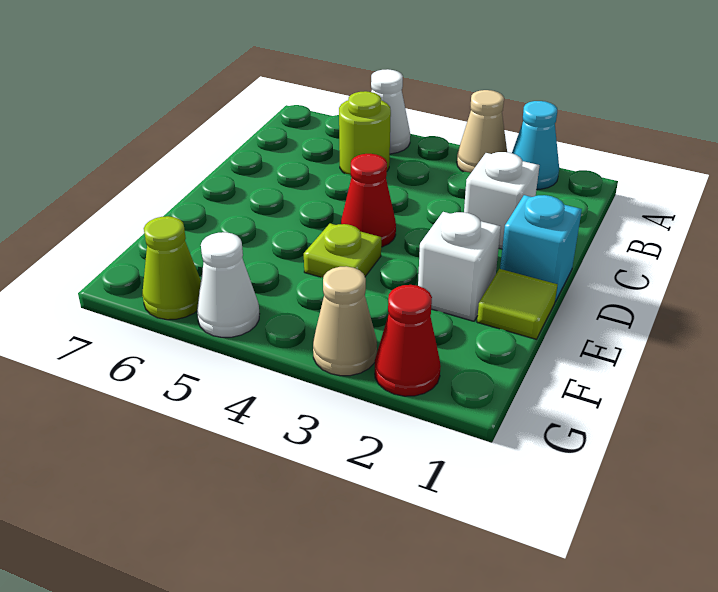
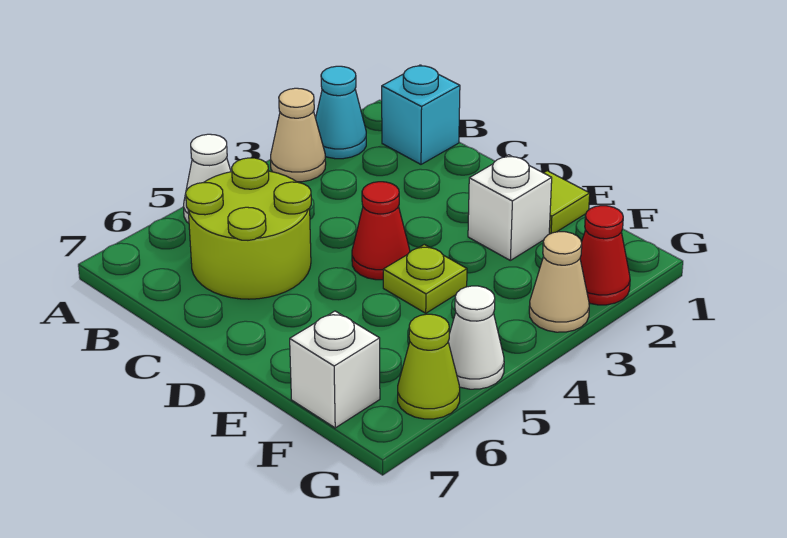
lime round brick B5 level 1 -> lime round brick B5:C6 level 1
white brick C2 level 1 -> white brick F7 level 1
cyan brick D1 level 1 -> cyan brick B1 level 1

